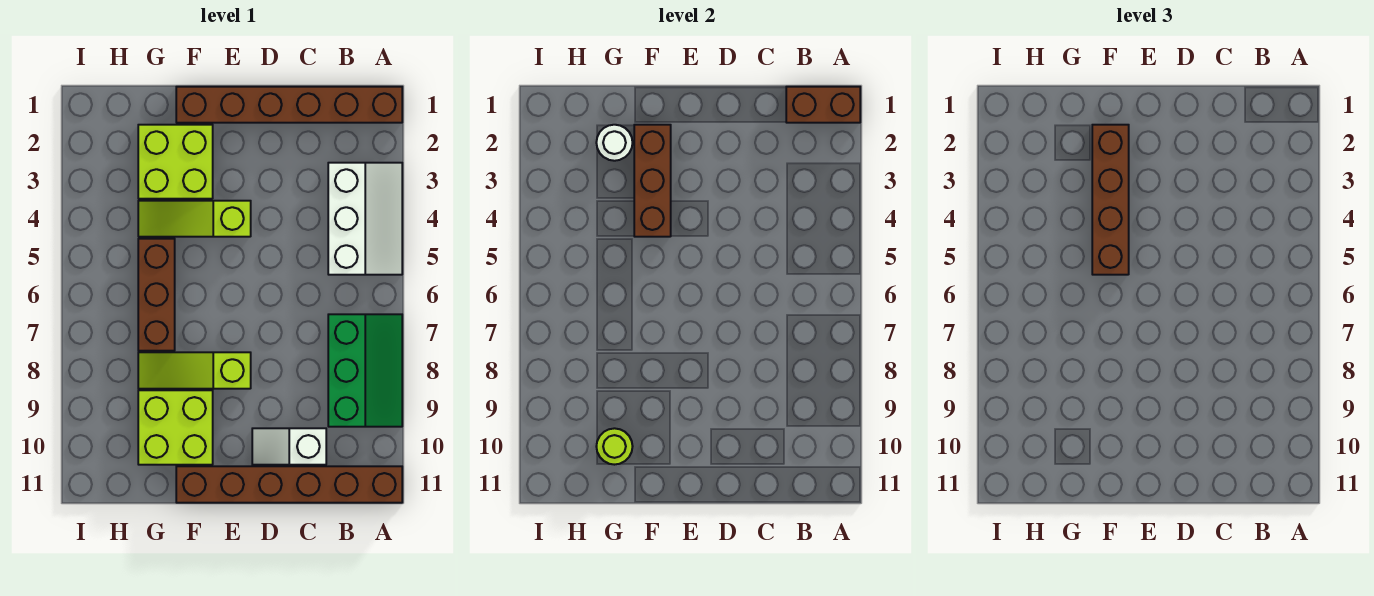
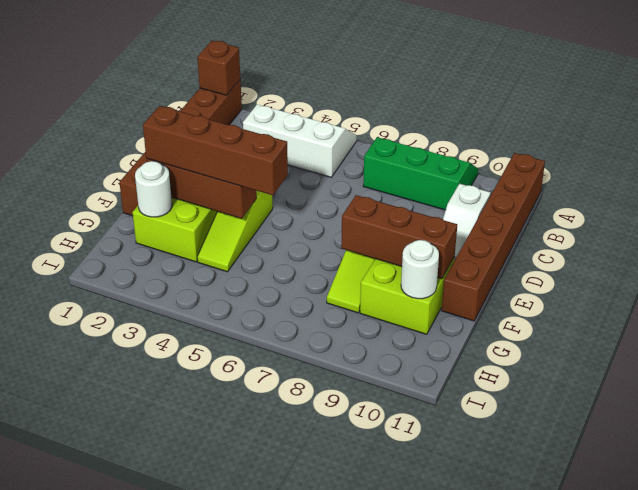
brown brick A1:B1 level 2 -> brown brick A1 level 2
brown brick G5:G7 level 1 -> brown brick F8:F10 level 2
lime round brick G10 level 2 -> white round brick G10 level 2

